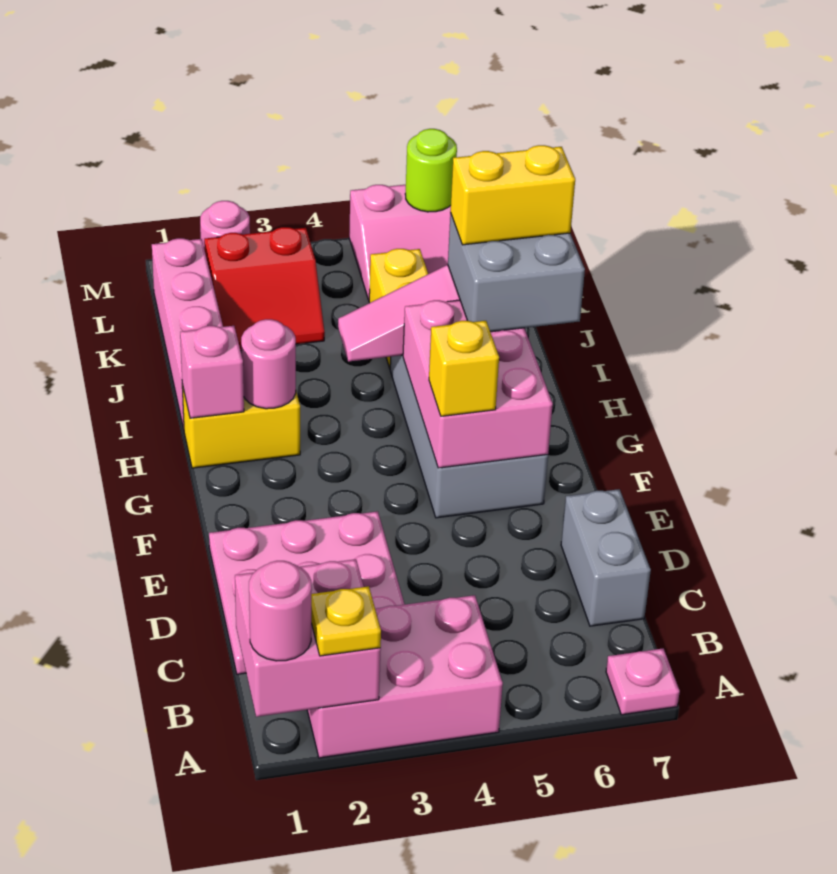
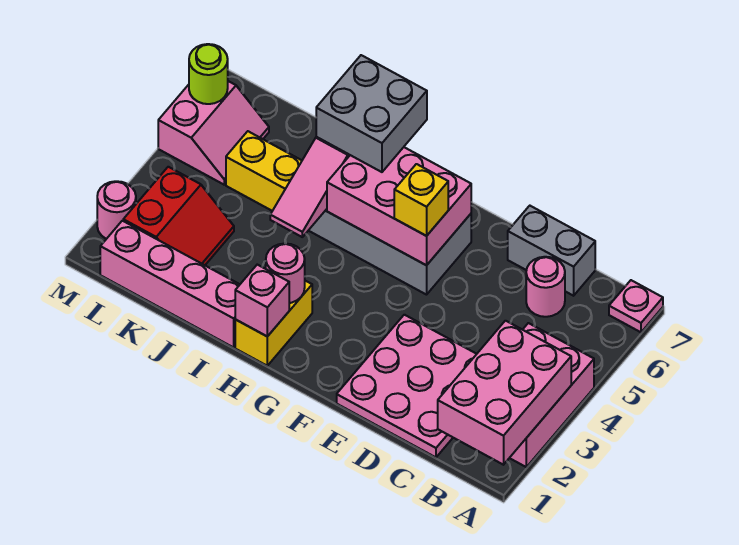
pink brick A1:B2 level 2 -> pink brick A1:B3 level 2
pink round brick A1 level 3 -> pink round brick C6 level 1
yellow plate A2 level 3 -> none
yellow brick I6:I7 level 4 -> none

